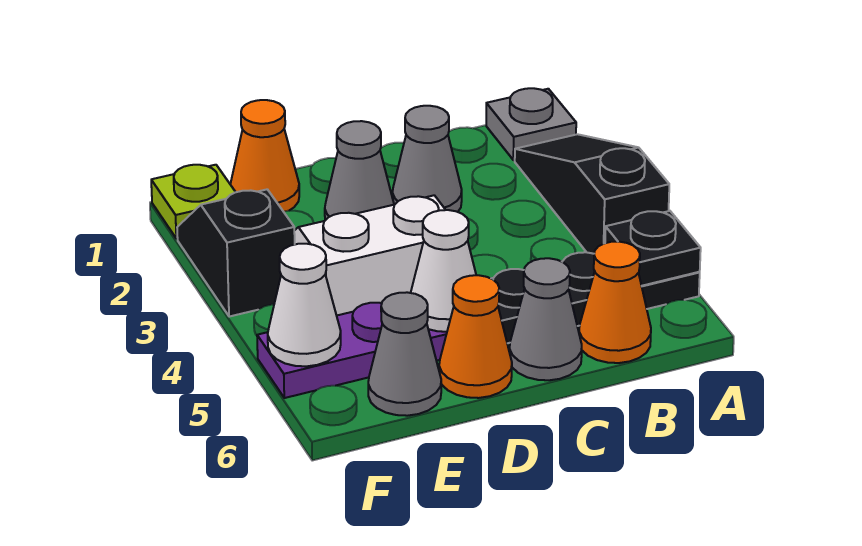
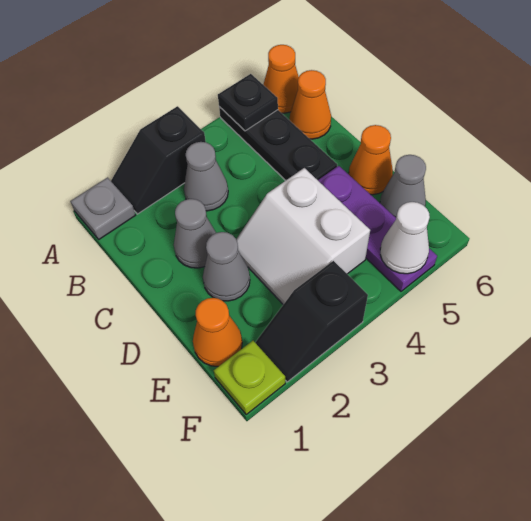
black slope A2:A4 level 1 top 4 -> black slope A2:A3 level 1 top 3
none -> orange cone A6 level 1
grey cone C6 level 1 -> grey cone B3 level 1
white cone D5 level 2 -> none

